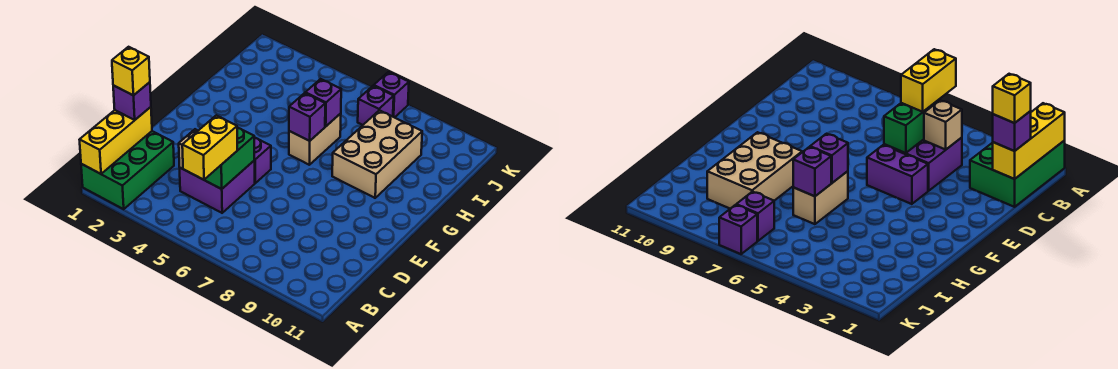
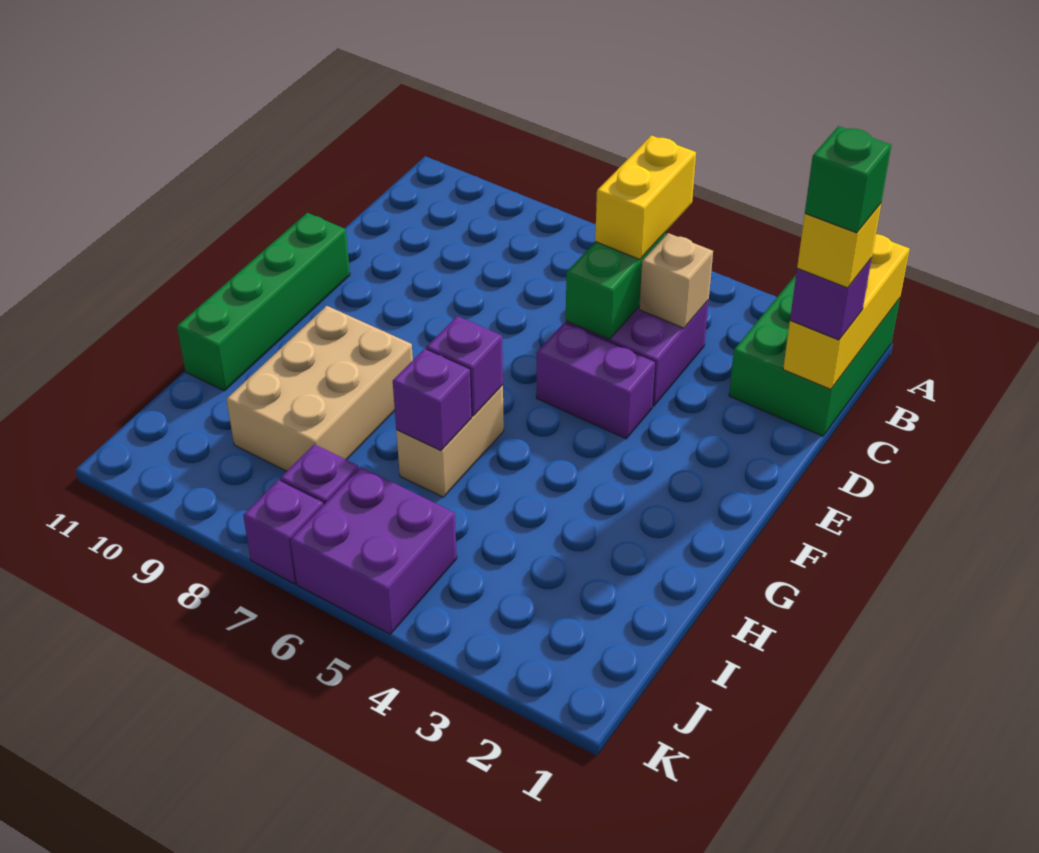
none -> green brick C1 level 5
none -> green brick E11:H11 level 1
none -> purple brick J5:K6 level 1

